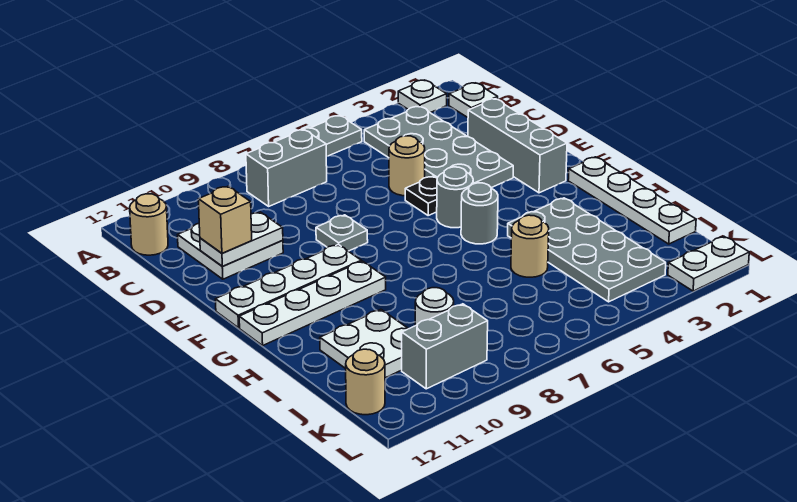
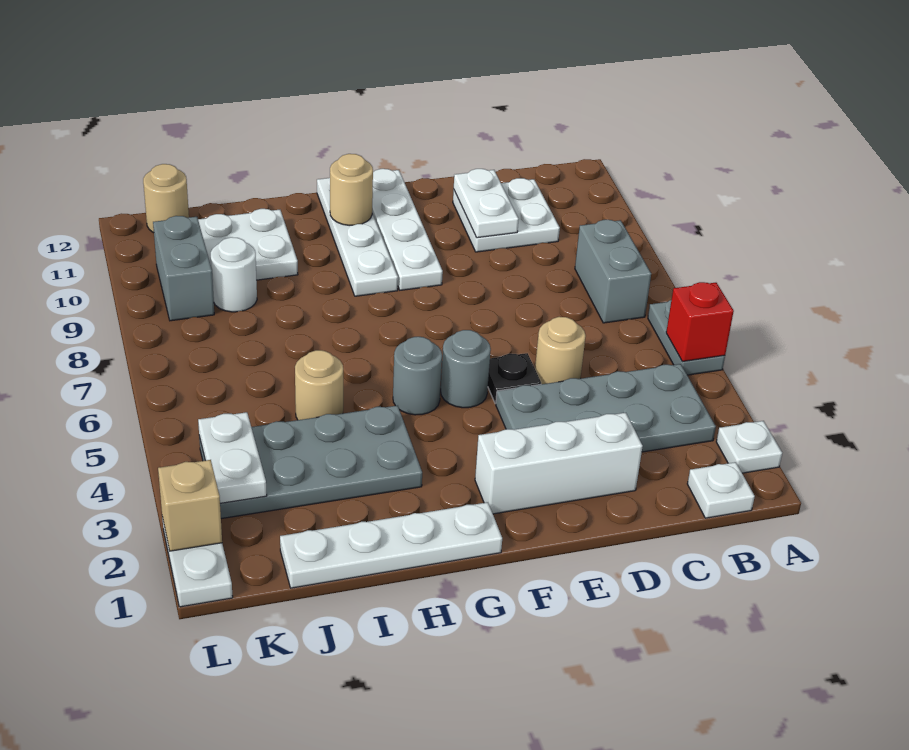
none -> red brick A5 level 2
tan round brick B12 level 1 -> tan round brick G11 level 2
grey brick D2:F2 level 1 -> white brick D2:F2 level 1
tan brick D11 level 3 -> tan brick L2 level 2
grey plate E8 level 1 -> none
none -> white plate K3:K4 level 2

